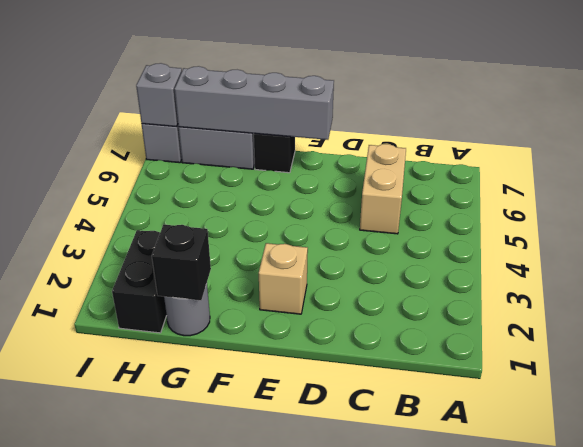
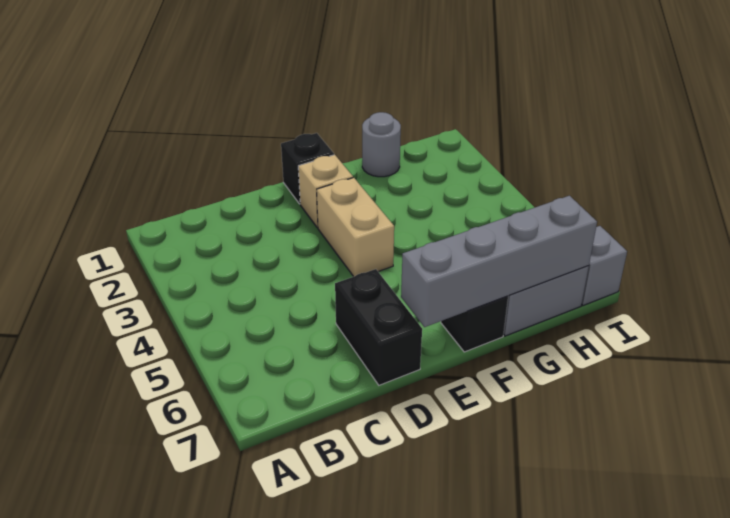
tan brick C5:C6 level 1 -> tan brick E3:E4 level 1
black brick G1 level 2 -> black brick E1 level 1
black brick H1:H2 level 1 -> black brick D6:D7 level 1
grey brick I7 level 2 -> none

